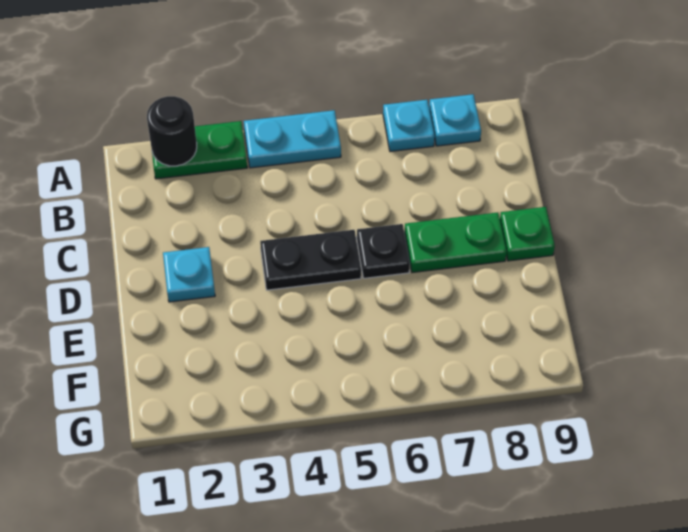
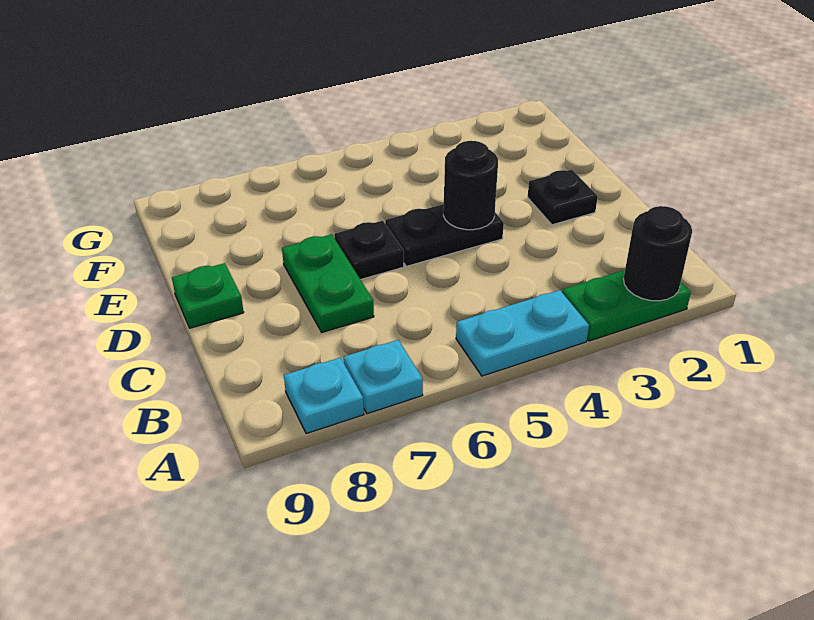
cyan plate D2 level 1 -> black plate D2 level 1
none -> black round brick D4 level 2
green plate D7:D8 level 1 -> green plate C7:D7 level 1

